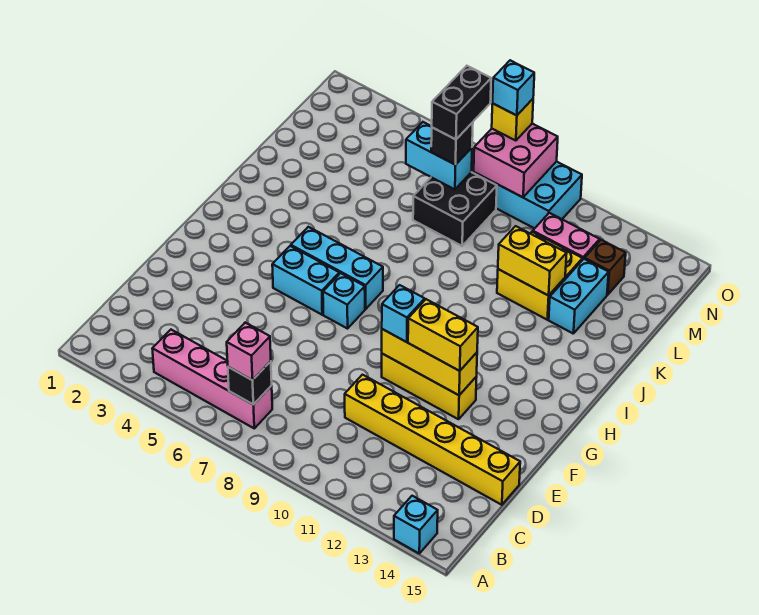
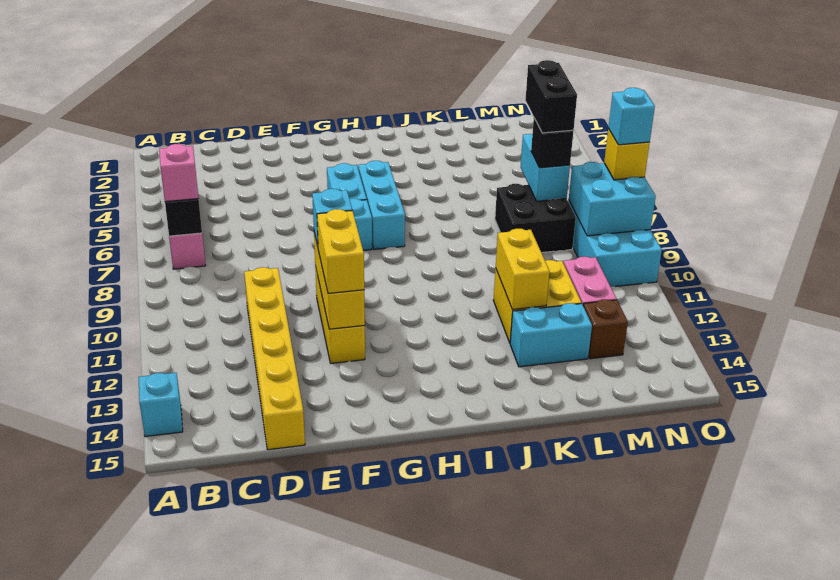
black brick M7:N7 level 4 -> black brick M6:M7 level 4
pink brick N8:O9 level 2 -> cyan brick N8:O9 level 2

